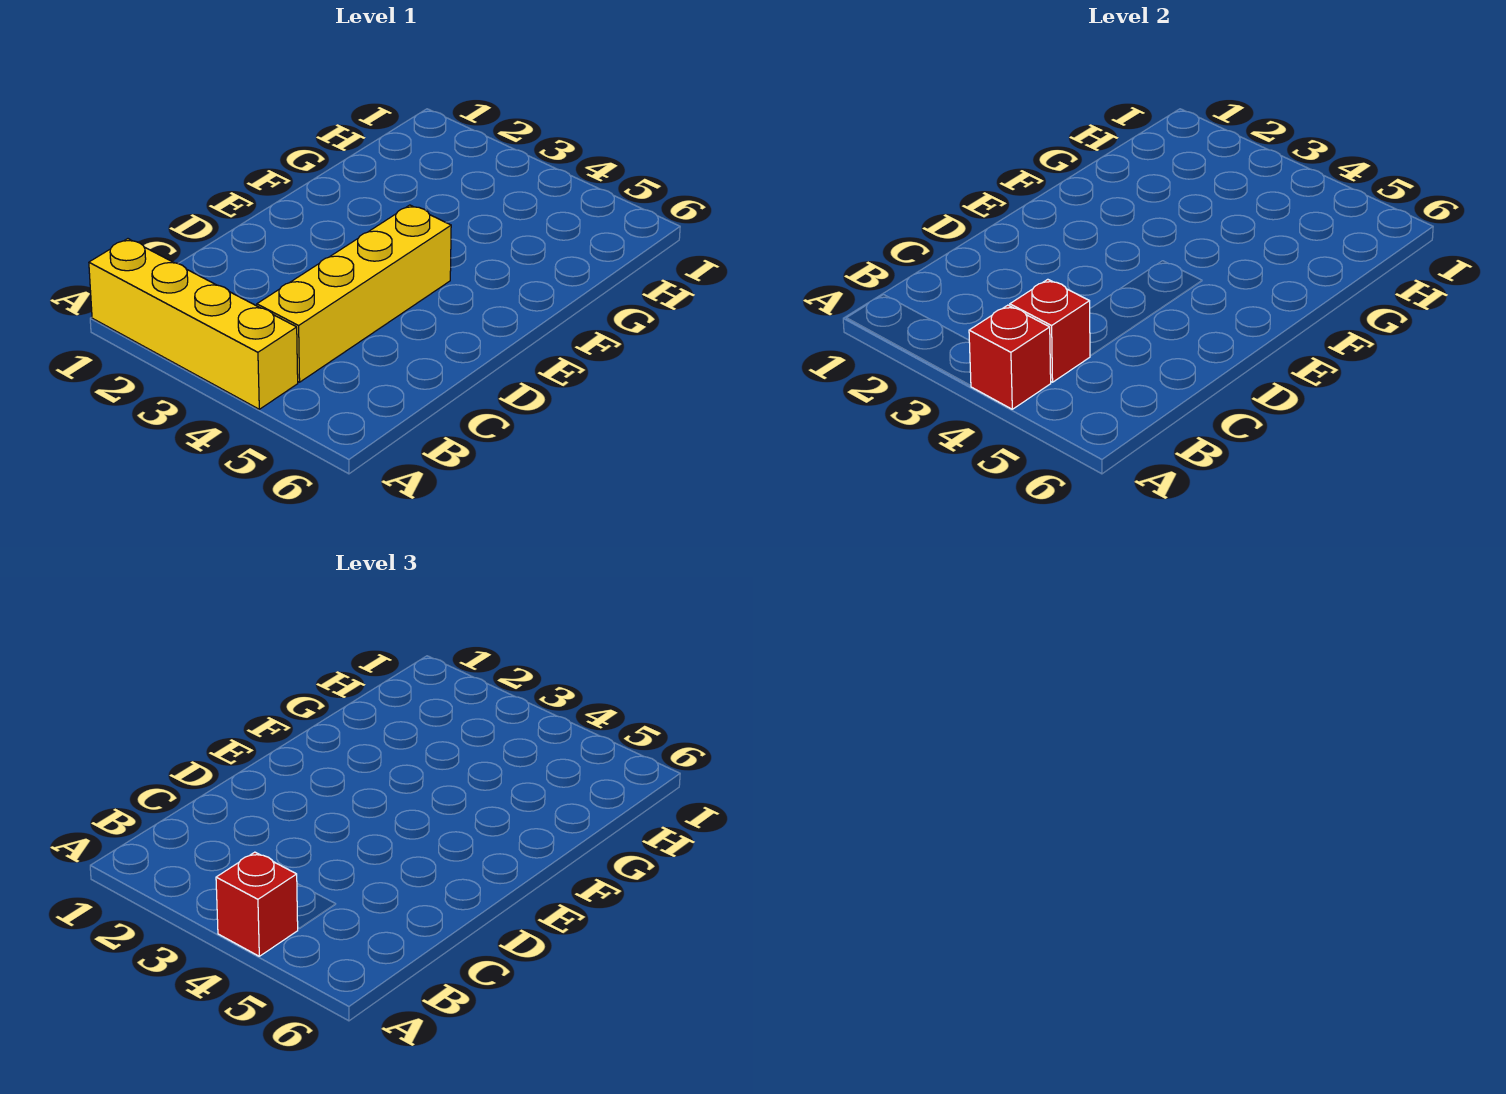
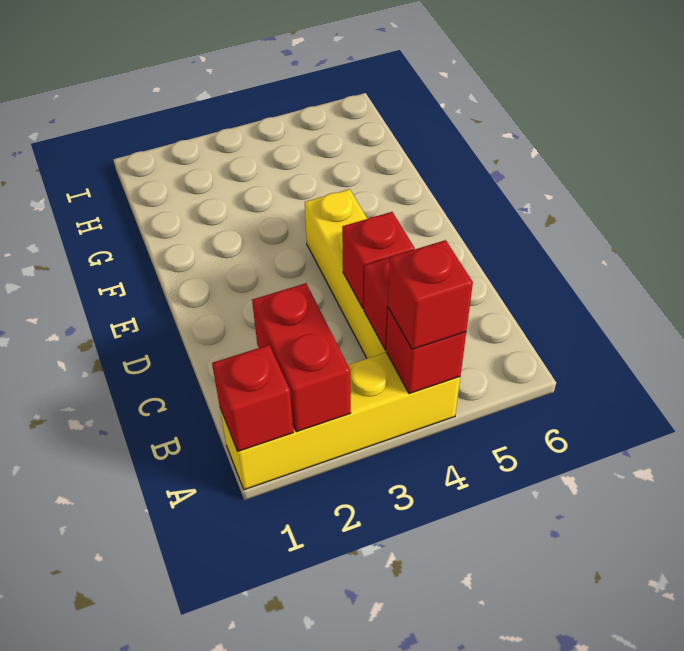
none -> red brick A1 level 2
none -> red brick A2:B2 level 2
none -> red brick C4 level 2

